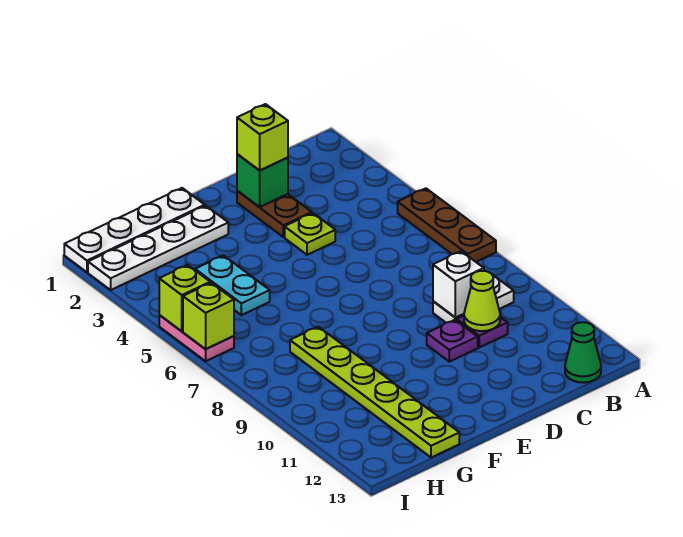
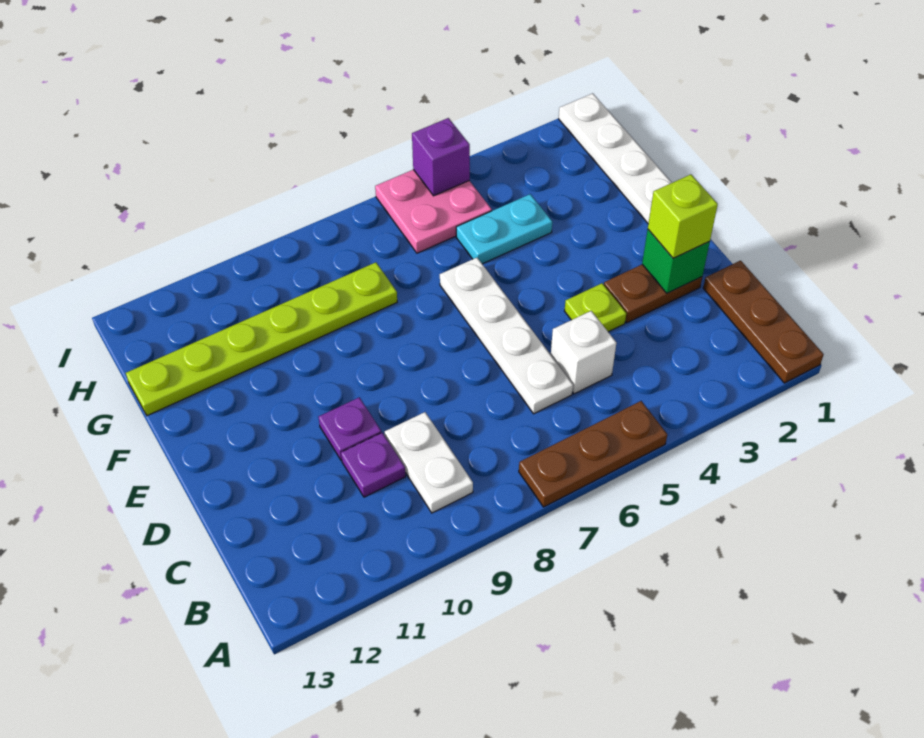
none -> brown plate A1:C1 level 1
green cone B13 level 1 -> none
white brick C9 level 2 -> white brick C5 level 1
lime cone C10 level 2 -> none
white plate F2:I2 level 1 -> white plate C6:F6 level 1
pink plate I5:I6 level 1 -> pink plate H5:I6 level 1
lime brick I5 level 2 -> purple brick I5 level 2
lime brick I6 level 2 -> none

